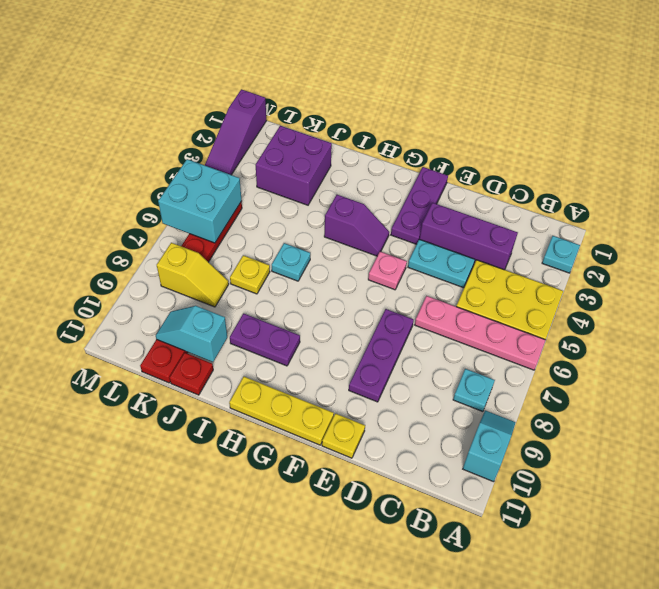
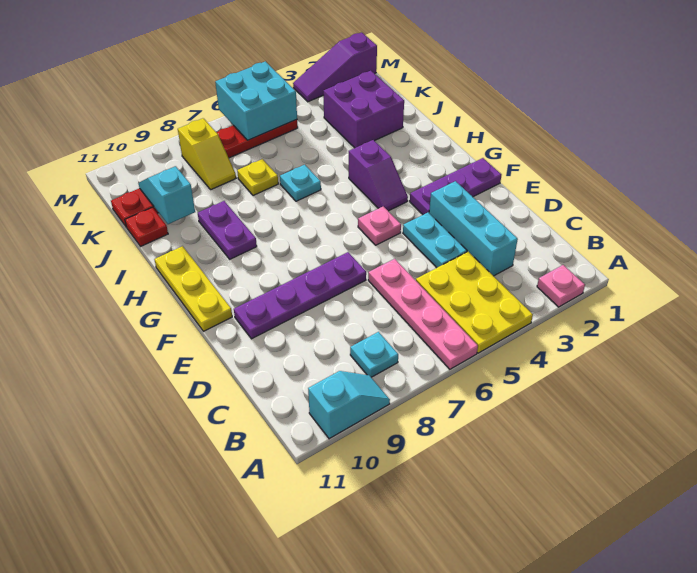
cyan plate A2 level 1 -> pink plate A2 level 1
purple brick C3:E3 level 1 -> cyan brick C3:E3 level 1
purple plate E7:E9 level 1 -> purple plate E7:E10 level 1
yellow plate E11 level 1 -> none

